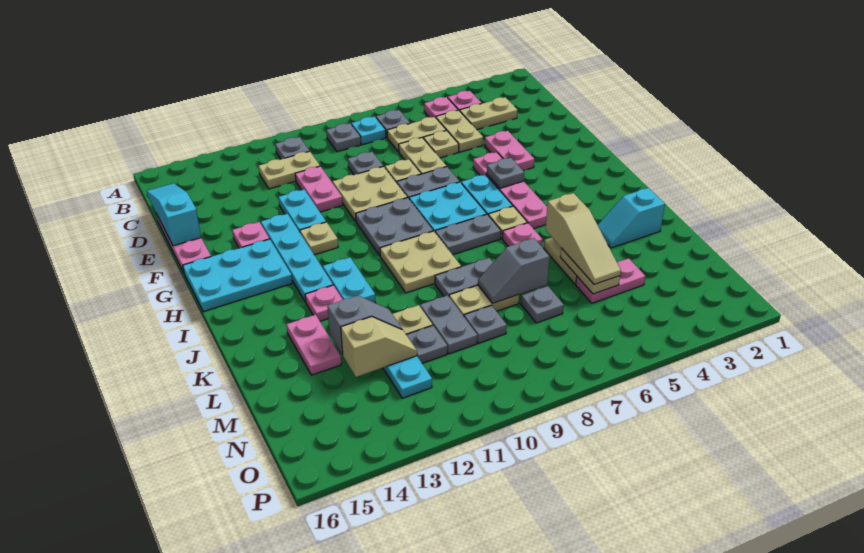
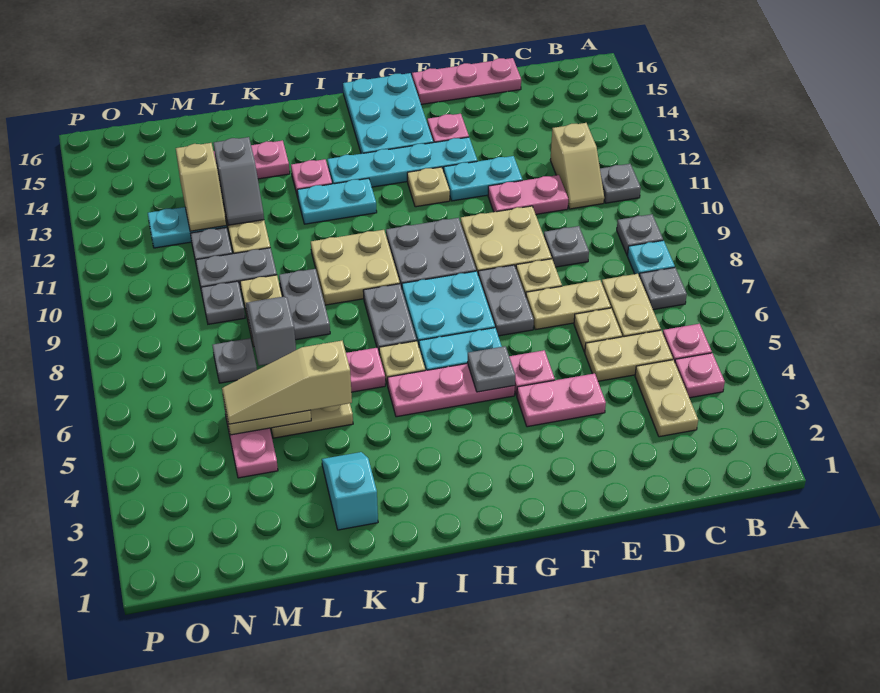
tan plate C11:C12 level 1 -> tan slope C11:C12 level 1 top 12
cyan slope C16:E16 level 2 top E -> none

